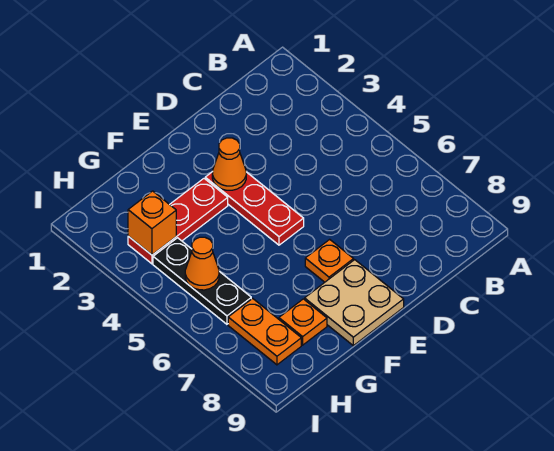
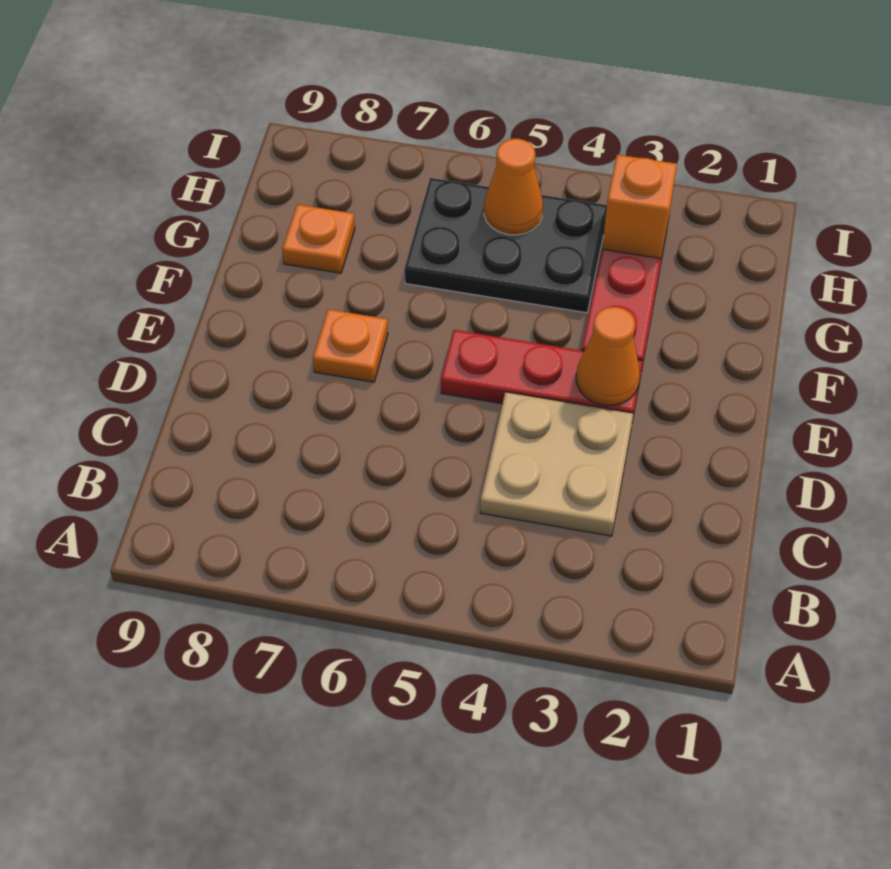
tan plate E8:F9 level 1 -> tan plate C3:D4 level 1
black plate H4:H6 level 1 -> black plate G4:H6 level 1
orange plate H7:H8 level 1 -> none

